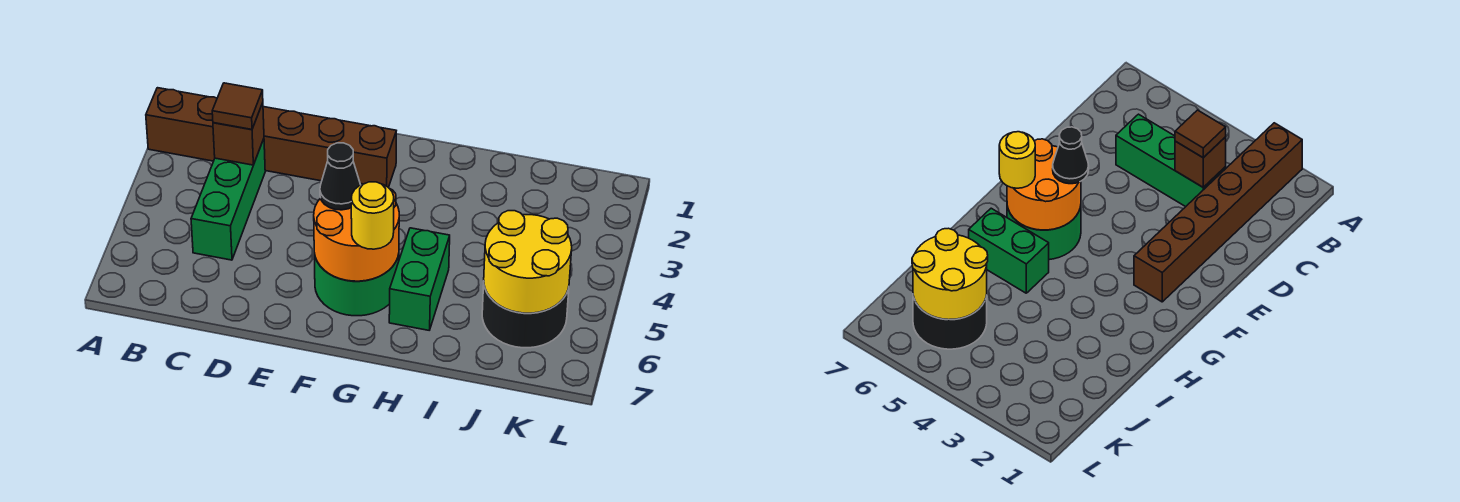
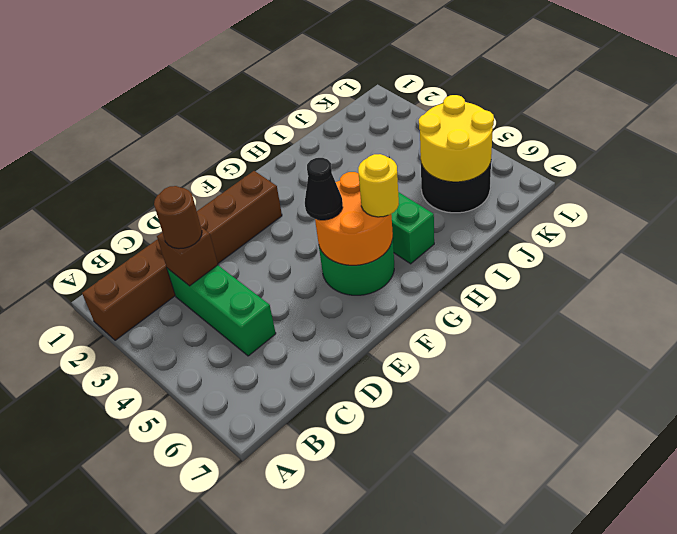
brown tile C3 level 3 -> brown round brick C3 level 3

